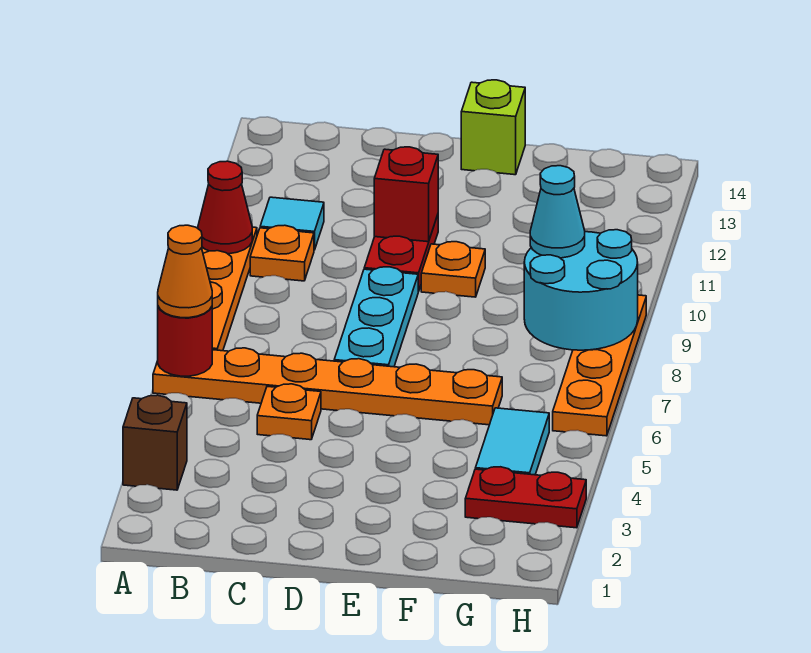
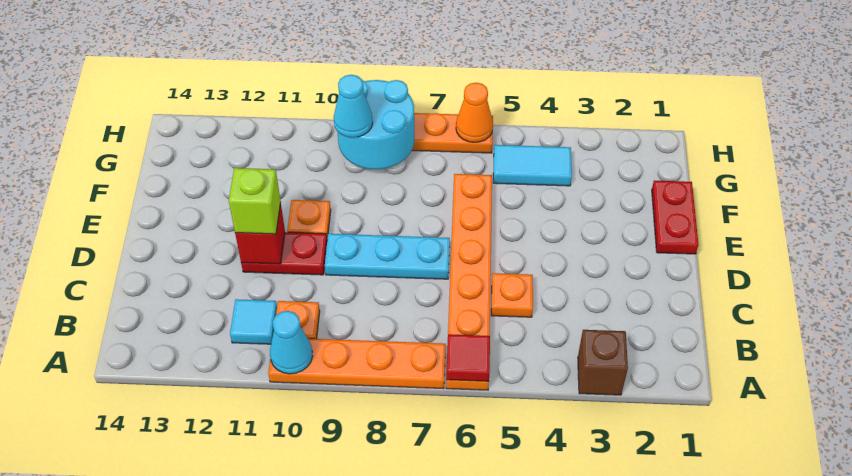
red round brick A6 level 2 -> red tile A6 level 2
orange cone A6 level 3 -> orange cone H6 level 2
red cone A10 level 2 -> cyan cone A10 level 2
lime brick E14 level 1 -> lime brick D11 level 3
red plate G3:H3 level 1 -> red plate E1:F1 level 1

